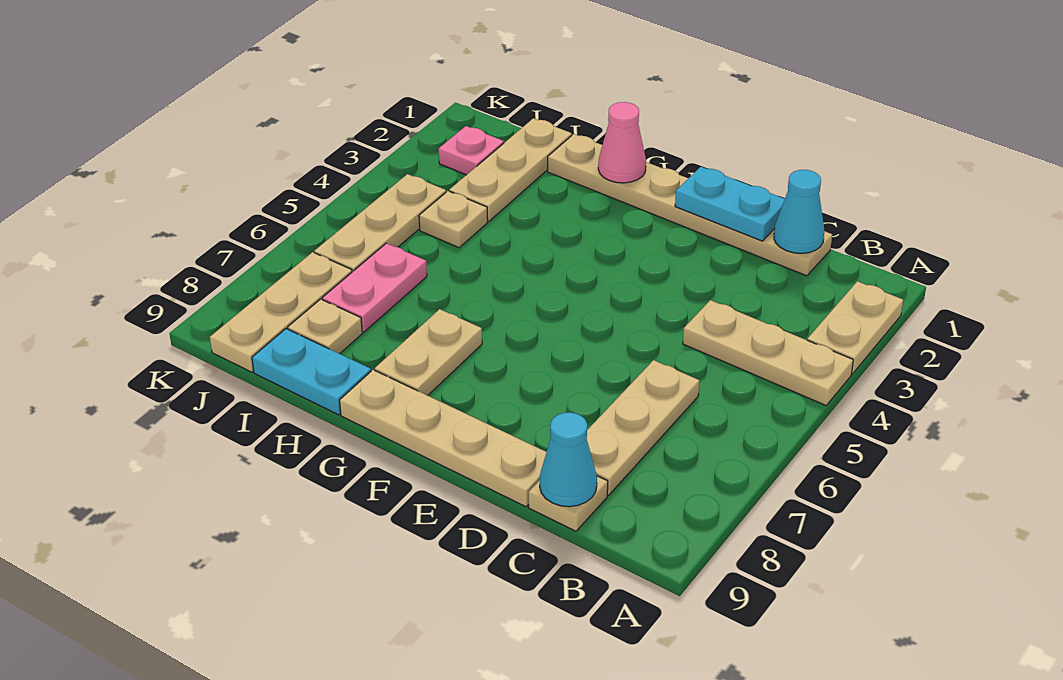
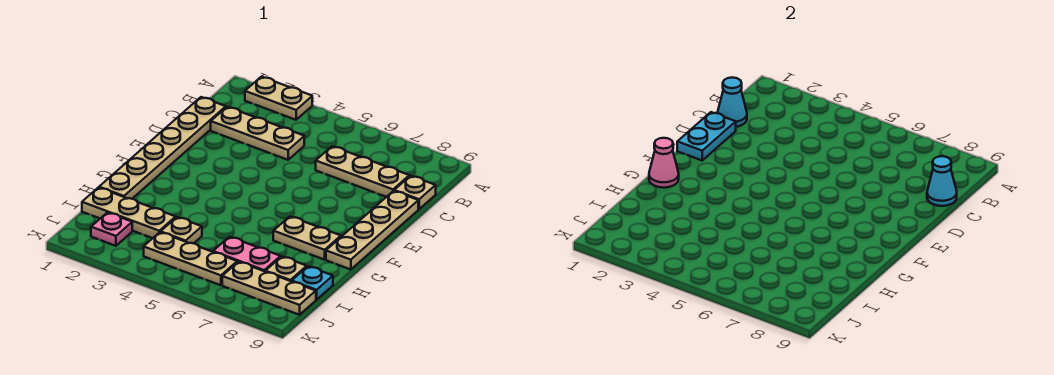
tan plate A4:C4 level 1 -> tan plate C2:C4 level 1
cyan plate H9:I9 level 1 -> cyan plate I9 level 1

